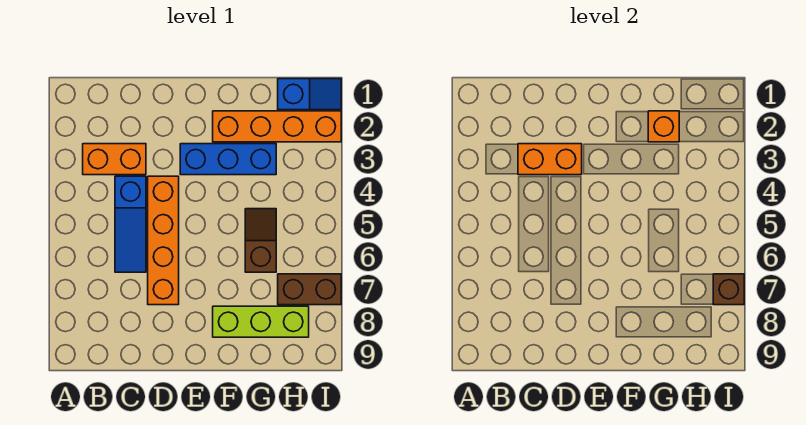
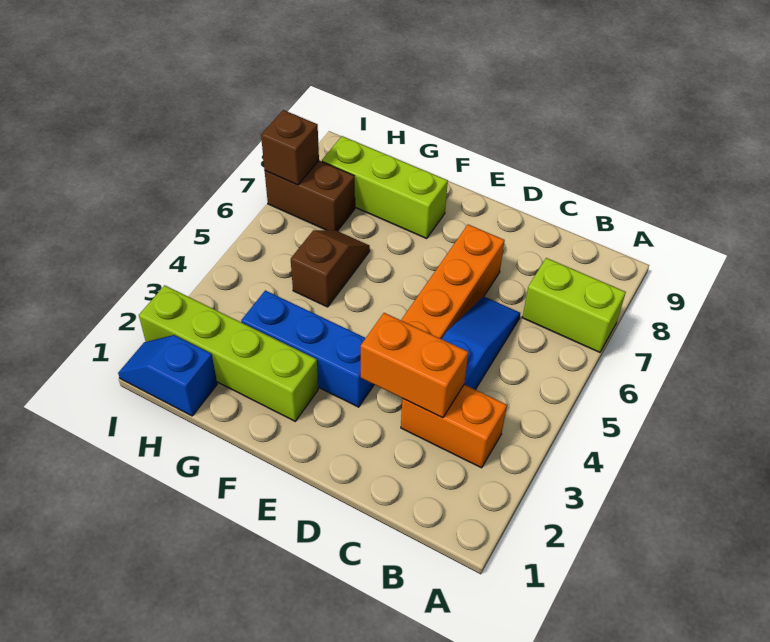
none -> lime brick A7:B7 level 1
orange brick F2:I2 level 1 -> lime brick F2:I2 level 1
orange brick G2 level 2 -> none
brown slope G5:G6 level 1 top 6 -> brown slope G5:G6 level 1 top 5

